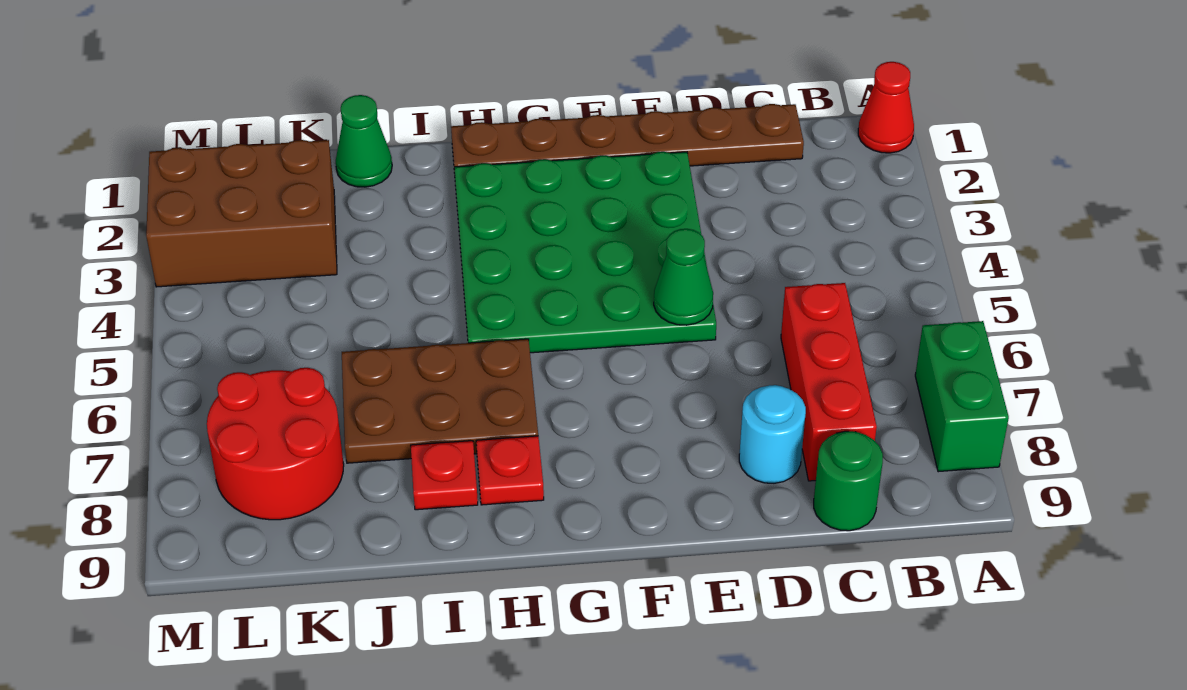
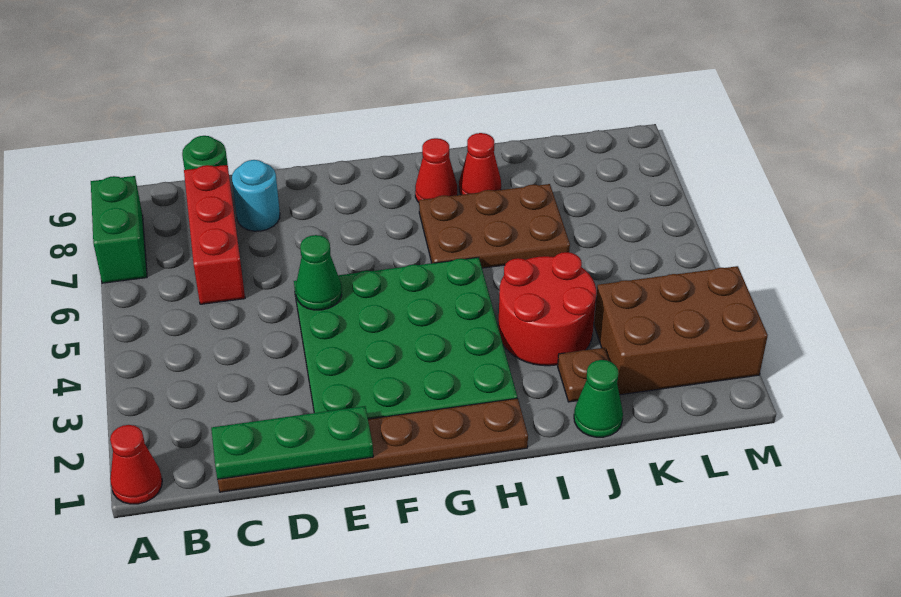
none -> green plate C1:E1 level 2
red plate H8 level 1 -> red cone H8 level 1
red plate I8 level 1 -> red cone I8 level 1
none -> brown plate J2 level 1
red round brick K7:L8 level 1 -> red round brick I3:J4 level 1

